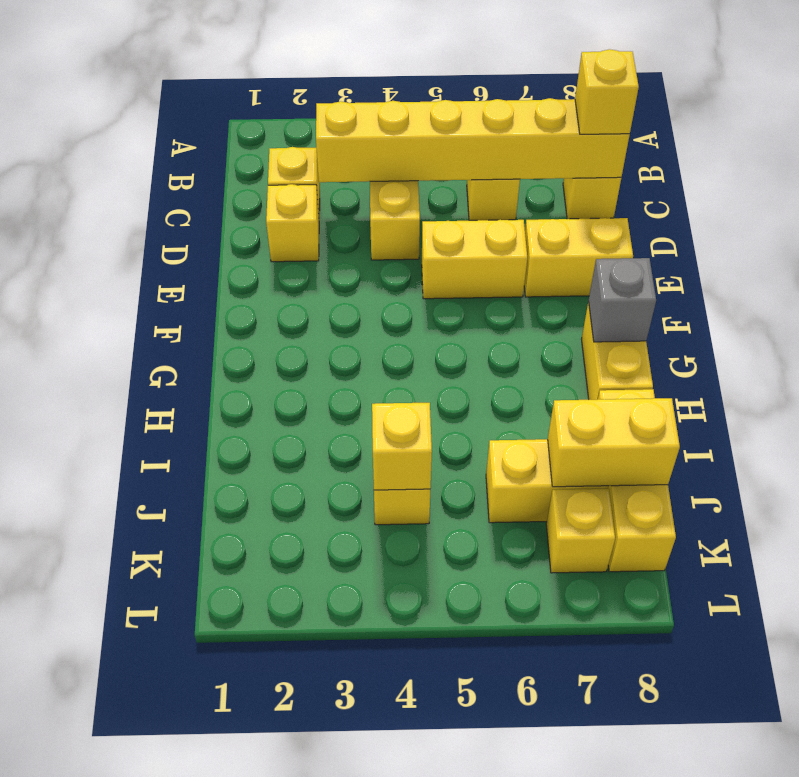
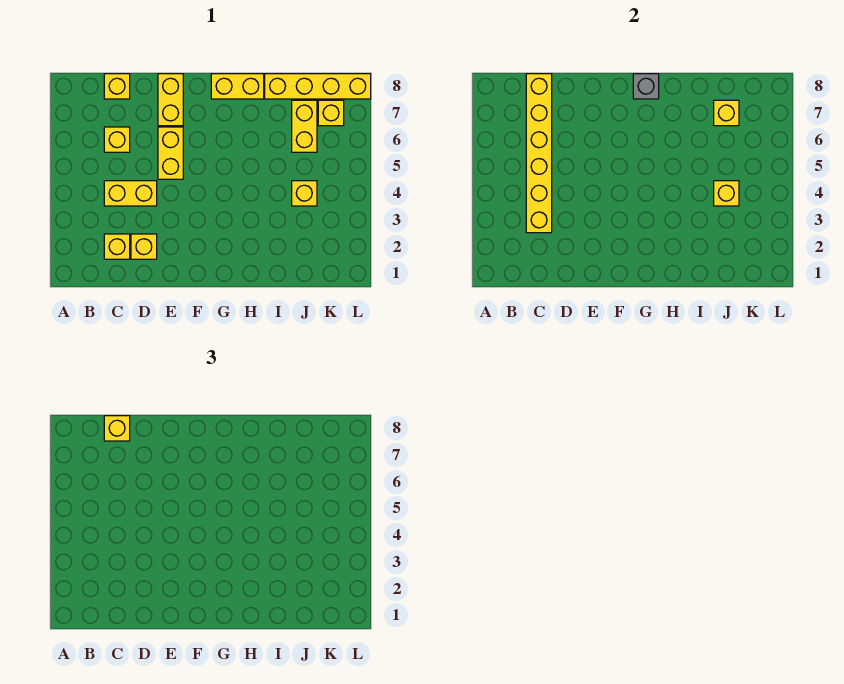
yellow brick I8:K8 level 1 -> yellow brick I8:L8 level 1
yellow brick J7:J8 level 2 -> yellow brick J7 level 2

